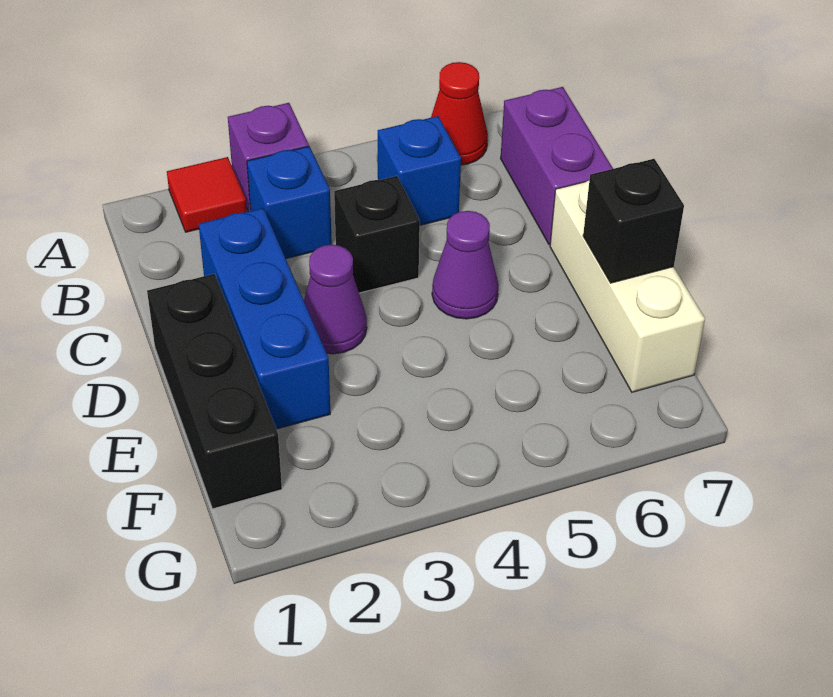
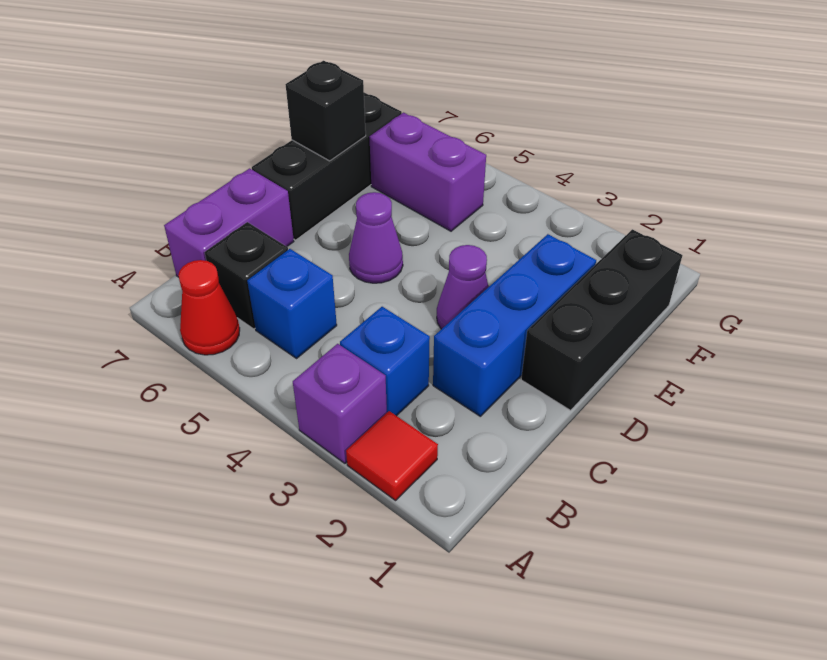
black brick C4 level 1 -> black brick B6 level 1
white brick D7:F7 level 1 -> black brick D7:F7 level 1
none -> purple brick F5:F6 level 1

